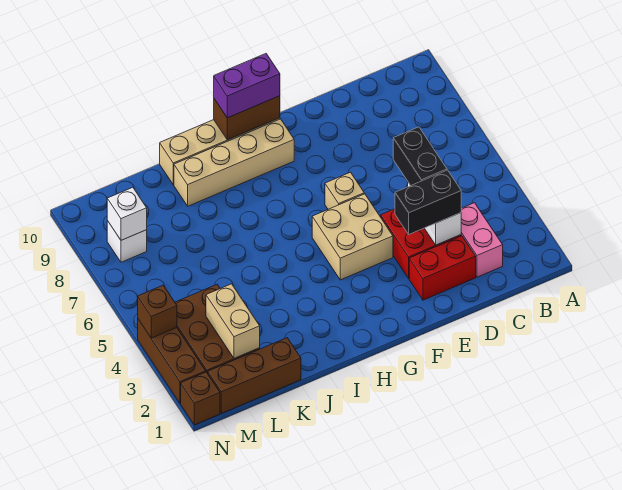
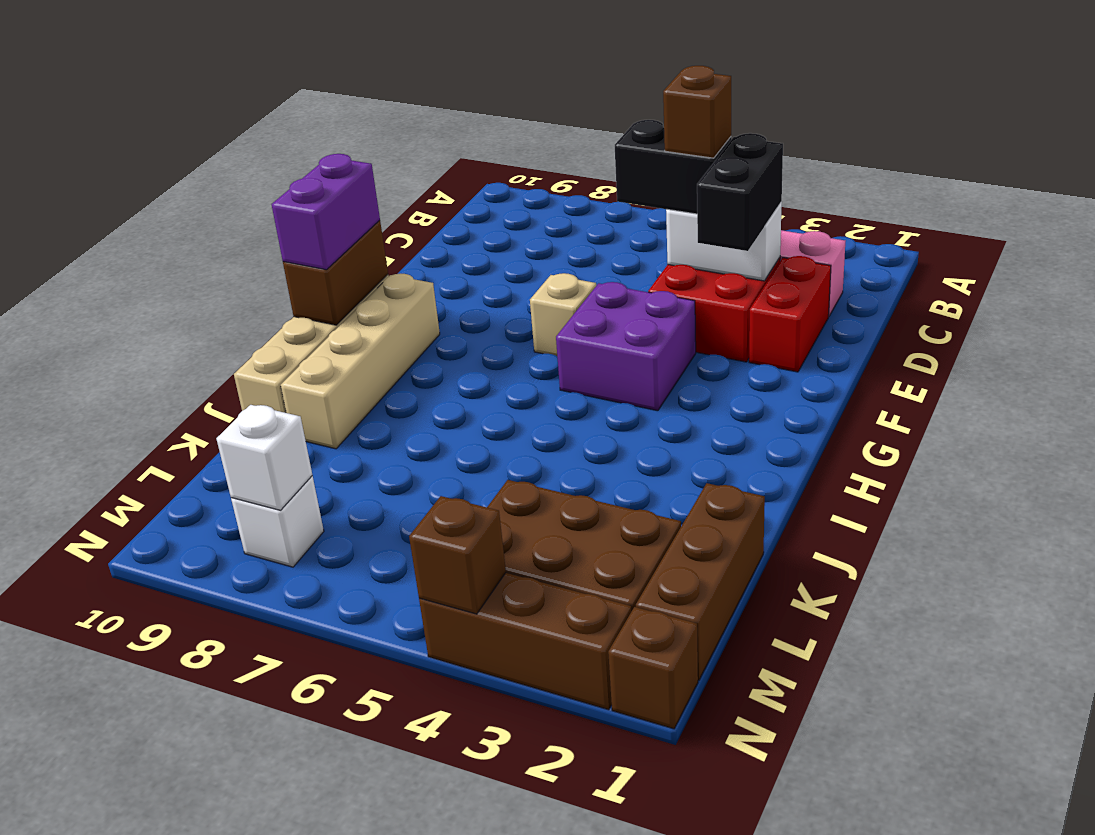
none -> brown brick D4 level 4
tan brick F4:G5 level 1 -> purple brick F4:G5 level 1
tan brick L2:L3 level 2 -> none

